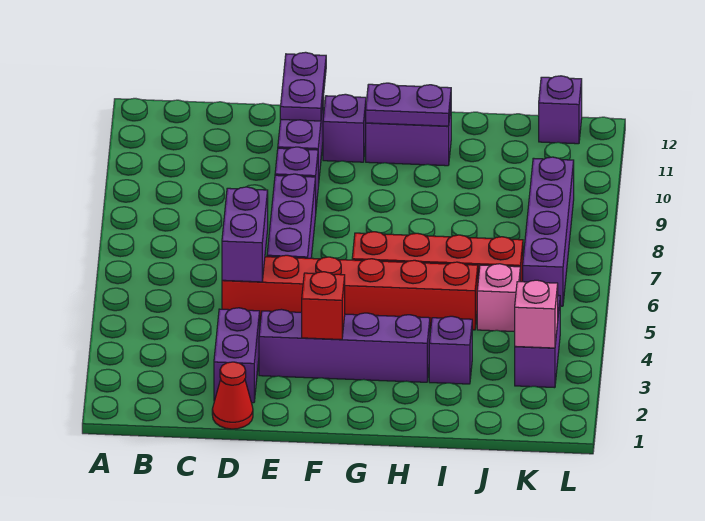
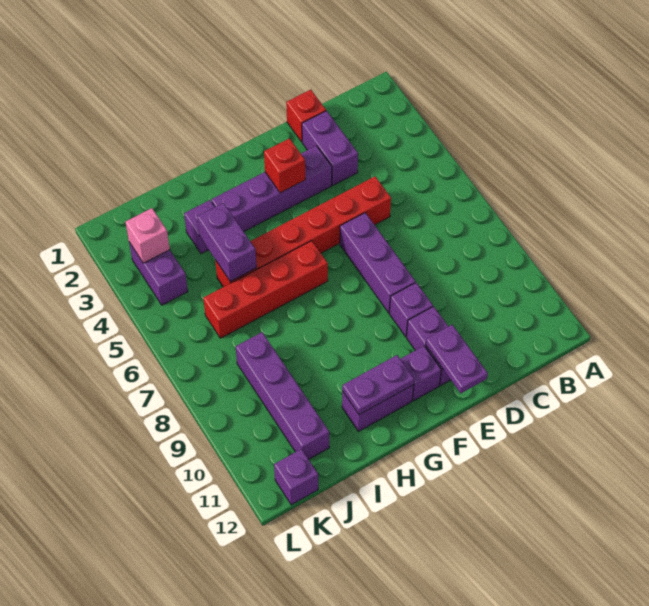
red cone D1 level 1 -> red brick D1 level 1
purple brick D5:D6 level 2 -> purple brick I4:I5 level 2
pink brick J5 level 1 -> none
purple brick K6:K9 level 1 -> purple brick J8:J11 level 1

